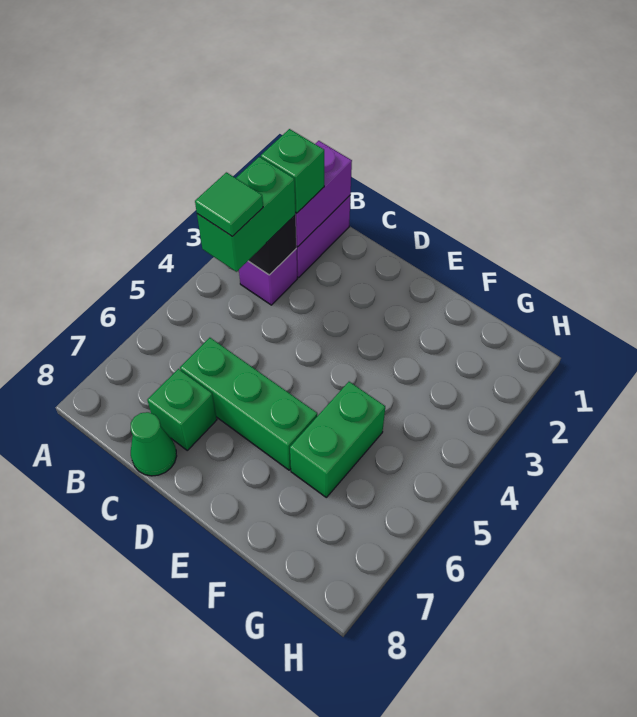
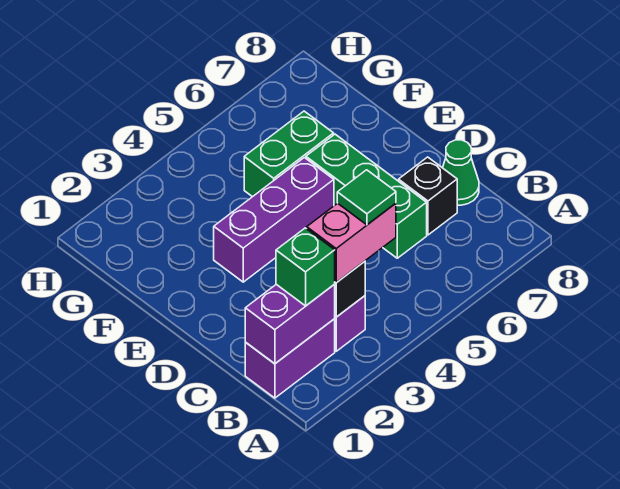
green brick B3:B4 level 3 -> pink brick B3:B4 level 3
green brick C7 level 1 -> black brick C7 level 1
none -> purple brick E3:E5 level 1

